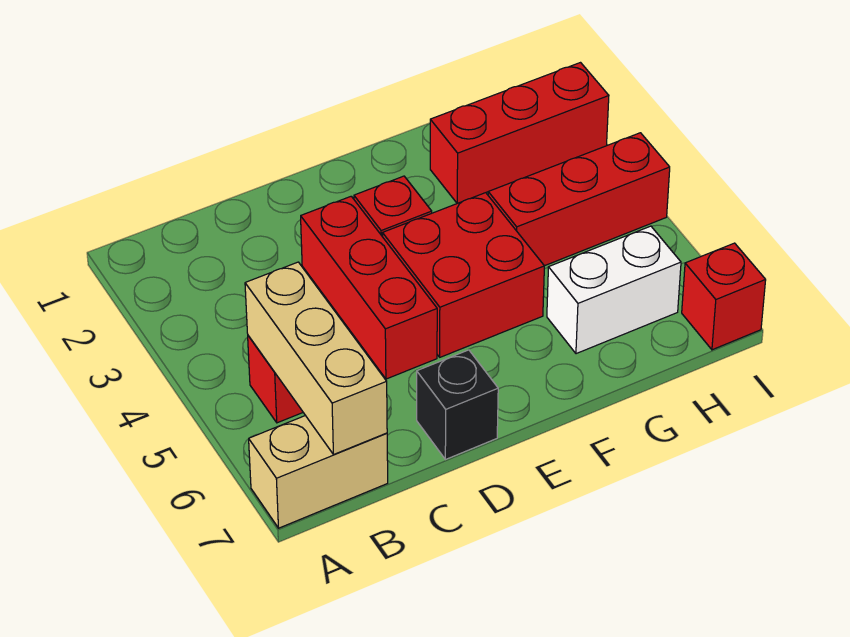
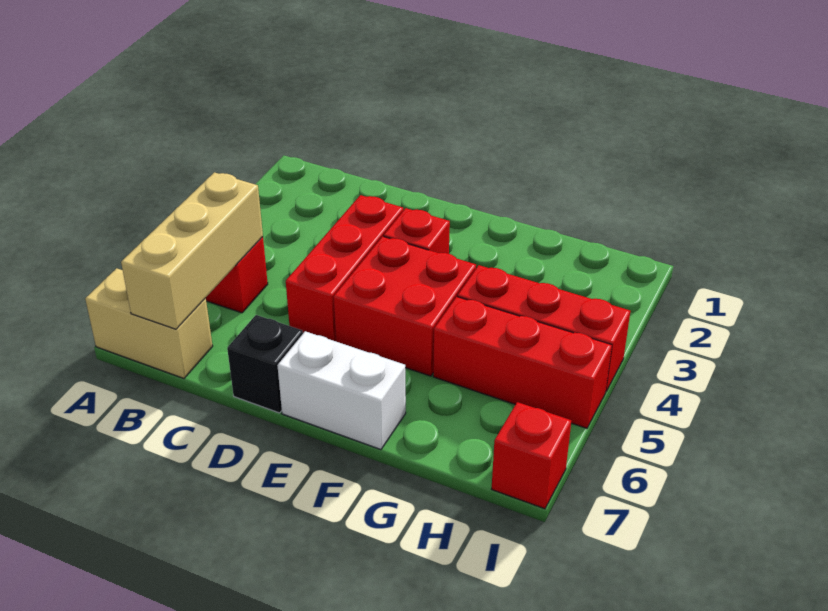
red brick G2:I2 level 1 -> red brick G5:I5 level 1
white brick G6:H6 level 1 -> white brick E7:F7 level 1

